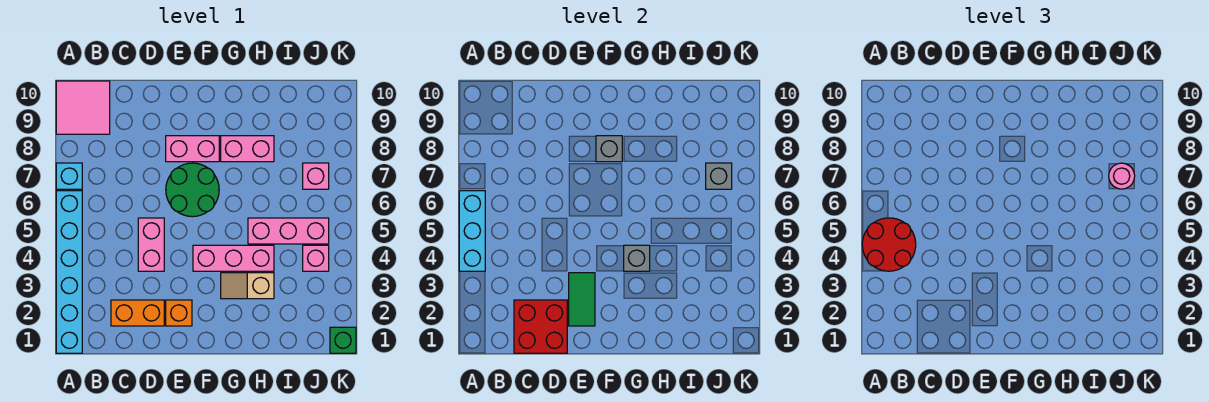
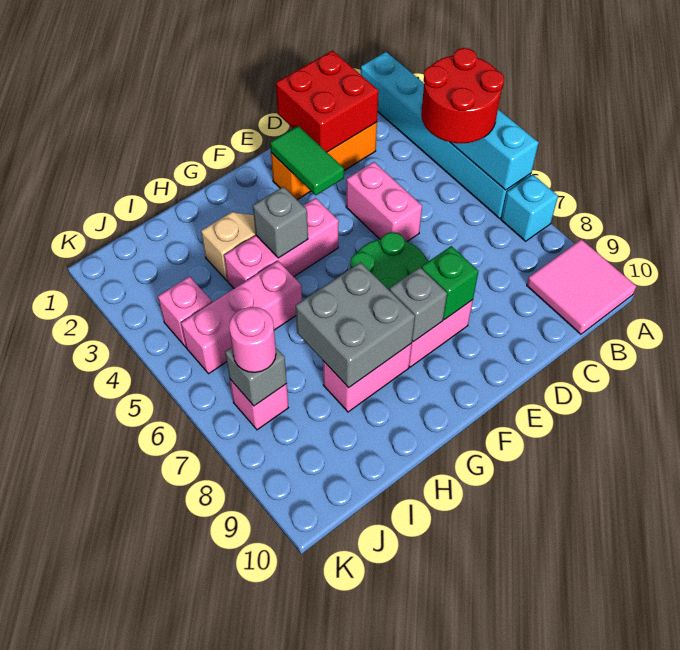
none -> grey brick G7:H8 level 2
green brick K1 level 1 -> green brick E8 level 2

